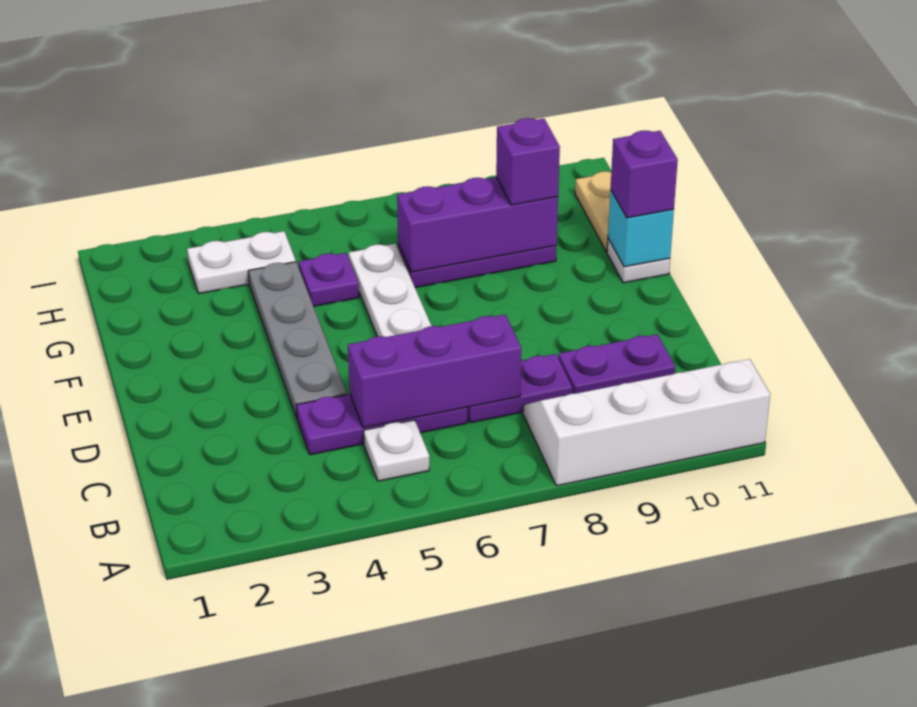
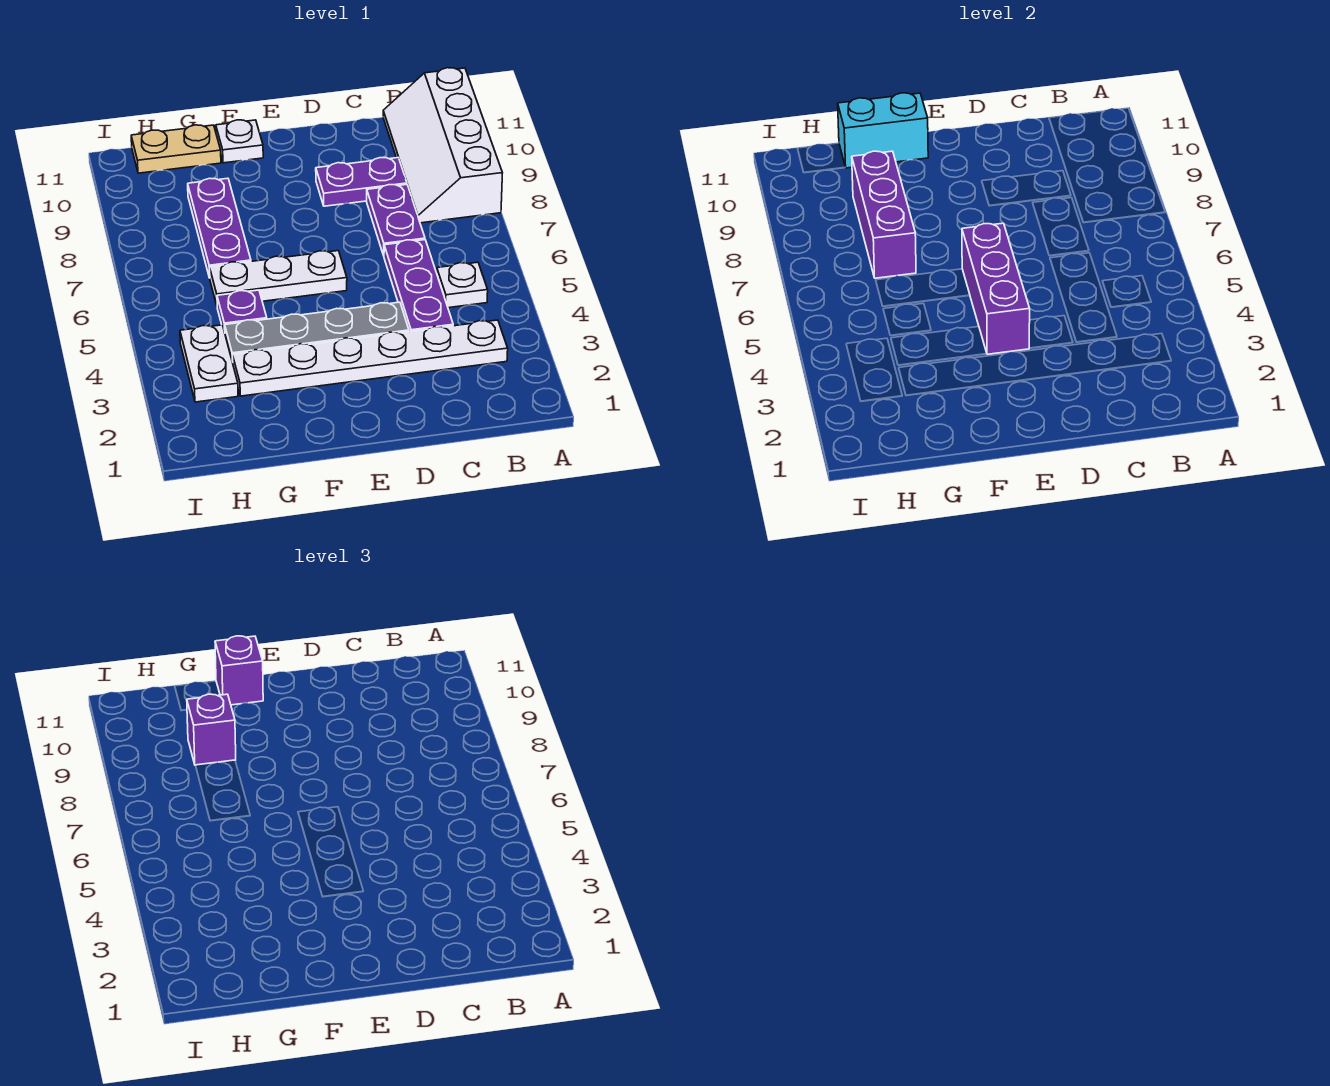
none -> white plate B3:G3 level 1
purple brick C5:C7 level 2 -> purple brick E4:E6 level 2
purple plate C9:C10 level 1 -> purple plate C9:D9 level 1
cyan brick F11 level 2 -> cyan brick F11:G11 level 2

